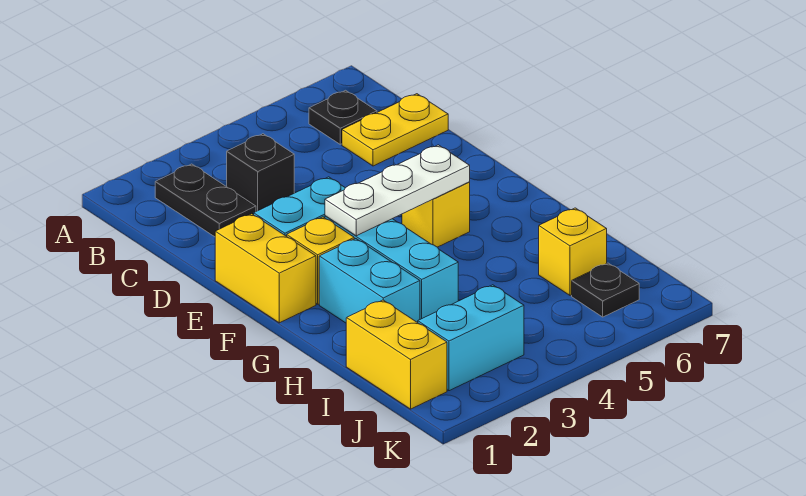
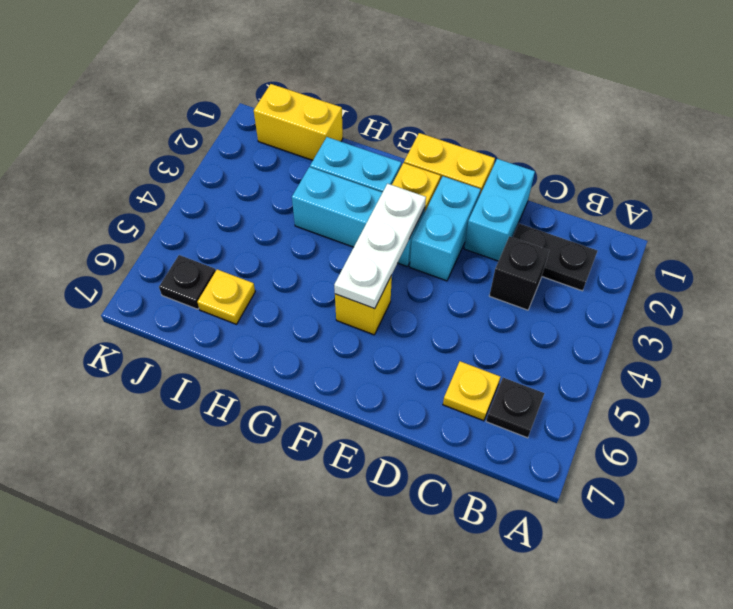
yellow plate C6:C7 level 1 -> yellow plate C6 level 1
yellow brick I6 level 1 -> yellow plate I6 level 1
cyan brick J2:J3 level 1 -> cyan brick D1:D2 level 1

